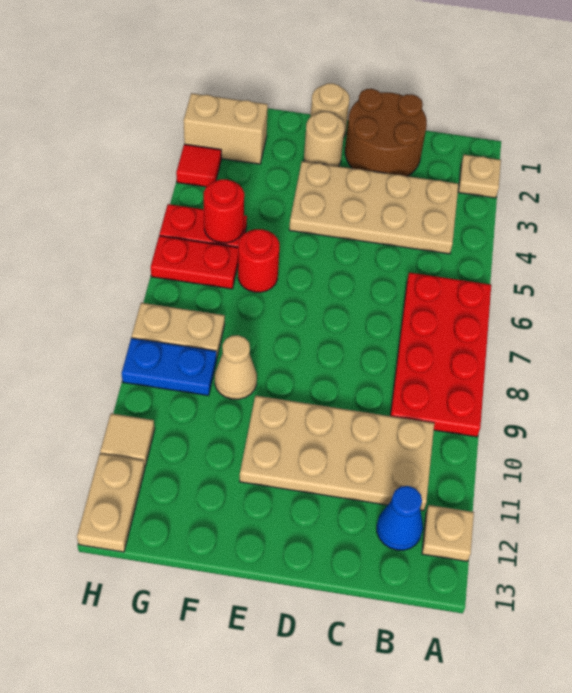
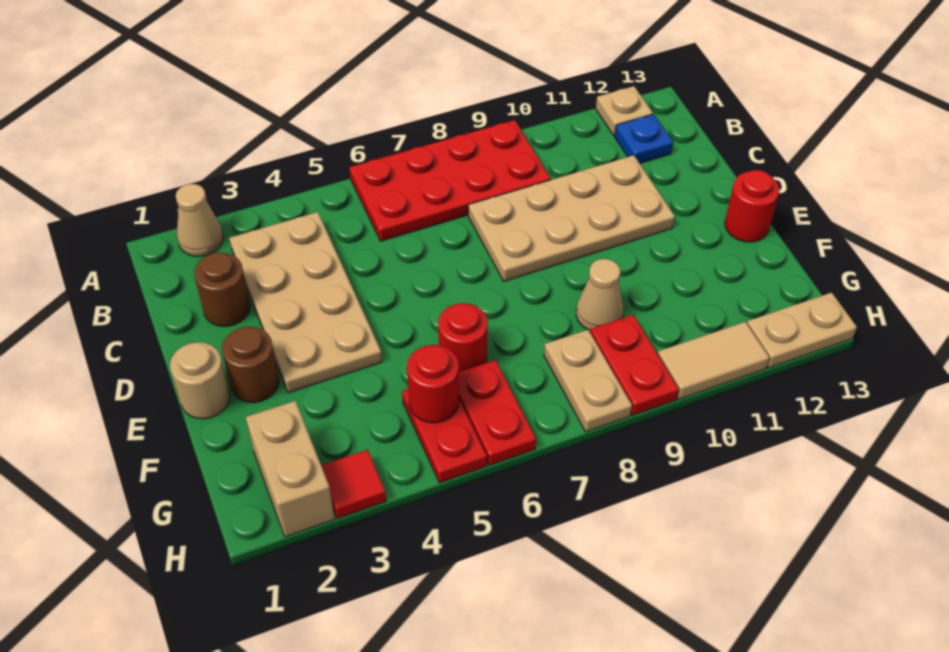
tan plate A2 level 1 -> tan cone A2 level 1
tan plate B10:E11 level 1 -> tan plate C8:D11 level 1
blue cone B12 level 1 -> blue plate B12 level 1
brown round brick C1:D2 level 1 -> brown round brick C2 level 1
tan round brick E2 level 1 -> brown round brick E2 level 1
none -> red round brick E13 level 1
blue plate G9:H9 level 1 -> red plate G9:H9 level 1
tan tile H11 level 1 -> tan tile H10:H11 level 1

